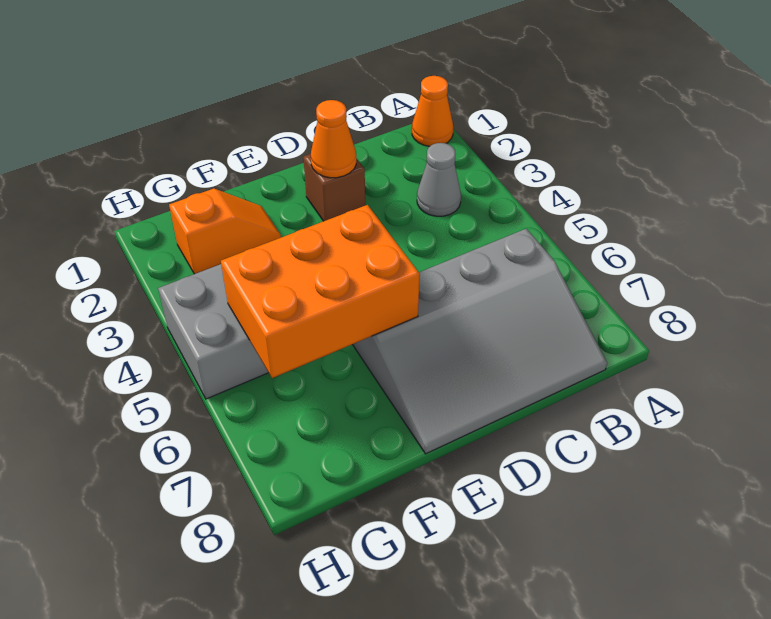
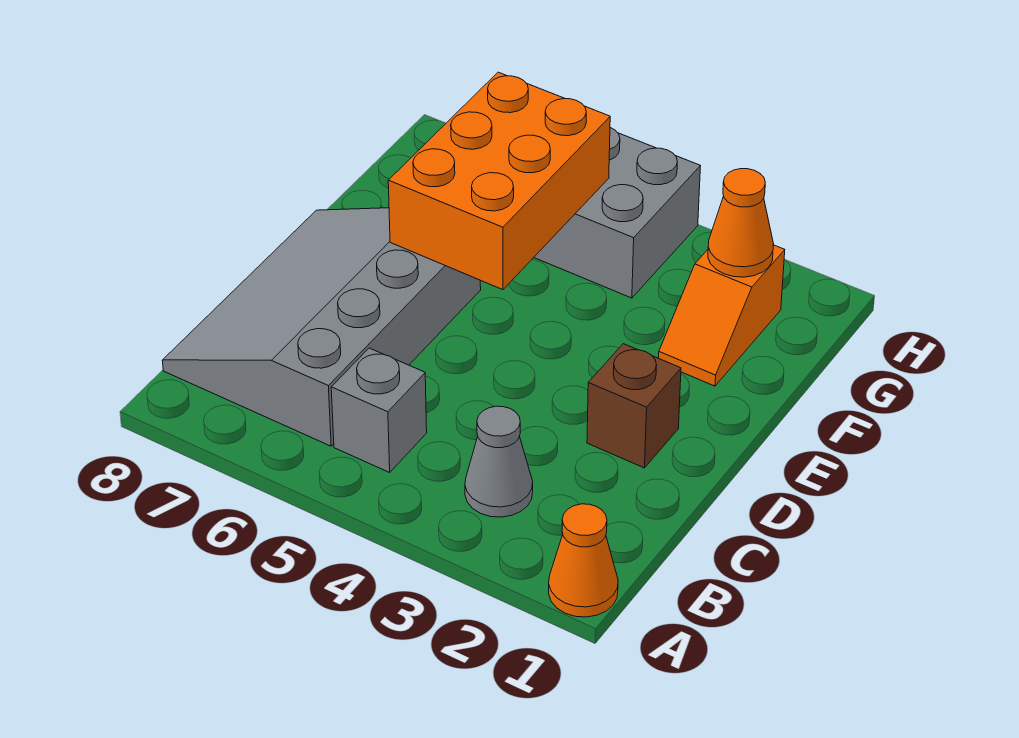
none -> grey brick B5 level 1
orange cone D2 level 2 -> orange cone G2 level 2

